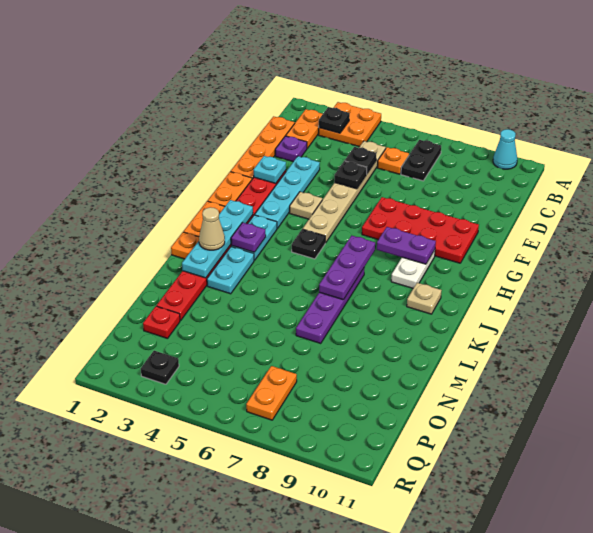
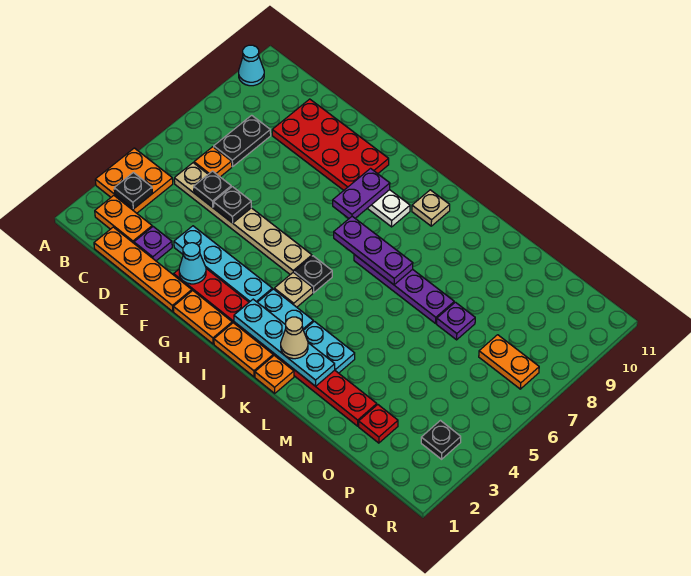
black plate B7:C7 level 1 -> black plate C7:C8 level 1
cyan plate F2 level 2 -> cyan cone F2 level 2
red plate F7:G10 level 1 -> red plate D9:G10 level 1
tan plate G4 level 1 -> tan plate I4 level 1
purple plate J3 level 2 -> purple plate N7 level 1

